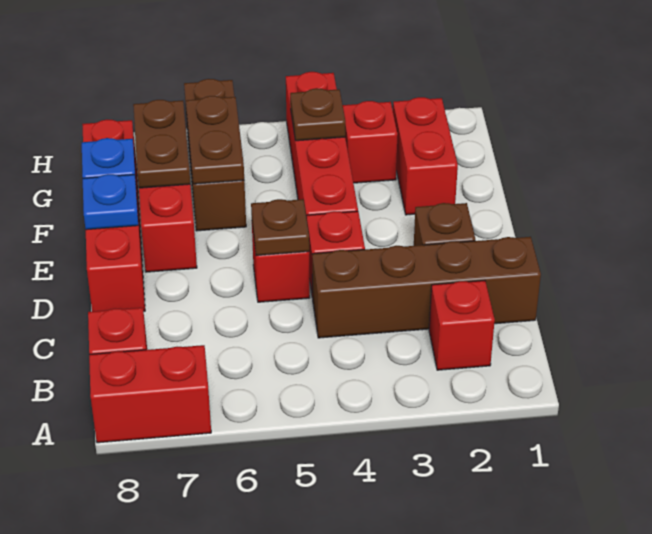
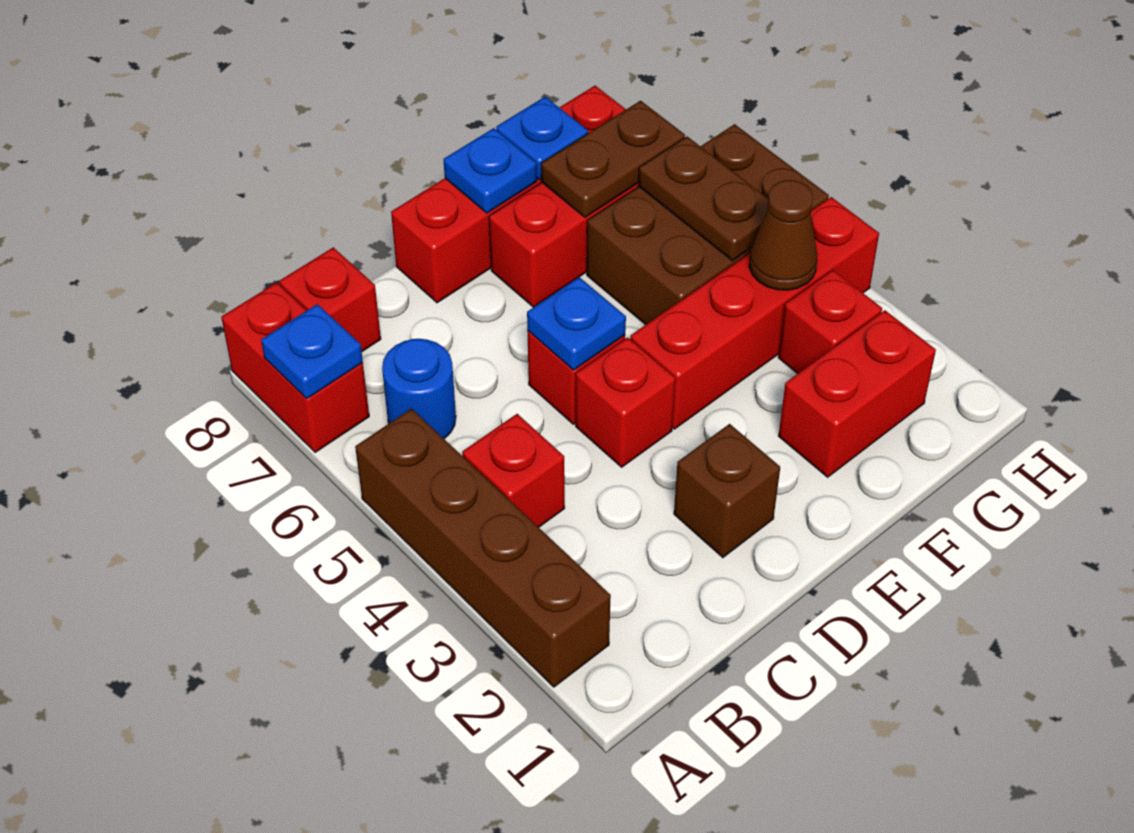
none -> blue plate A7 level 2
red brick B2 level 1 -> red brick B4 level 1
none -> blue round brick B6 level 1
brown brick C1:C4 level 1 -> brown brick A2:A5 level 1
brown plate D5 level 2 -> blue plate D5 level 2
brown brick F6:H6 level 1 -> brown brick F5:H6 level 1
brown plate F6:G6 level 2 -> brown plate G5:G6 level 2
brown plate G4 level 2 -> brown cone G4 level 2

